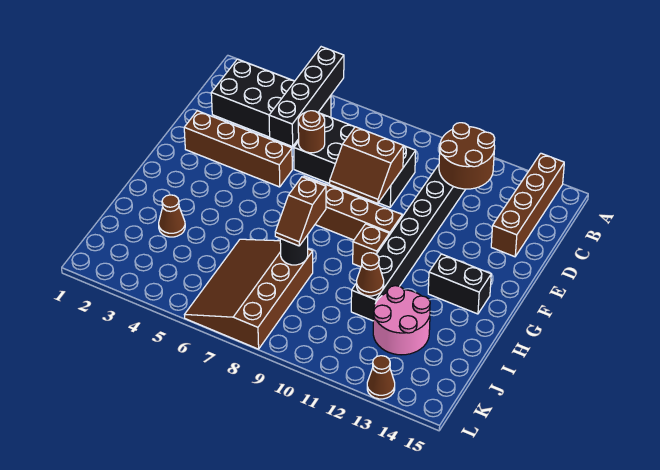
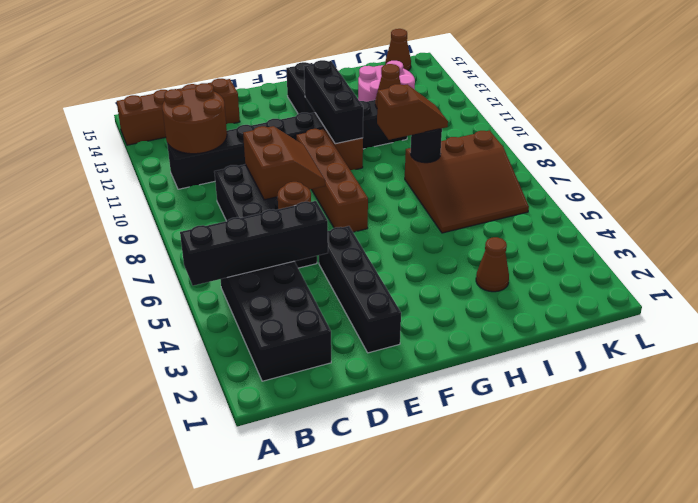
brown brick E2:E5 level 1 -> black brick E2:E5 level 1
none -> black brick G10:G12 level 2
brown slope I6:L8 level 1 top 8 -> brown slope I6:K8 level 1 top 8
brown cone L13 level 1 -> brown cone K15 level 1

